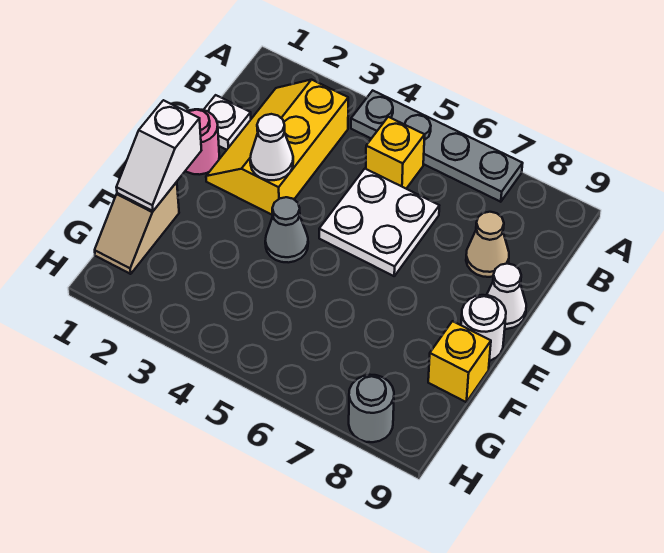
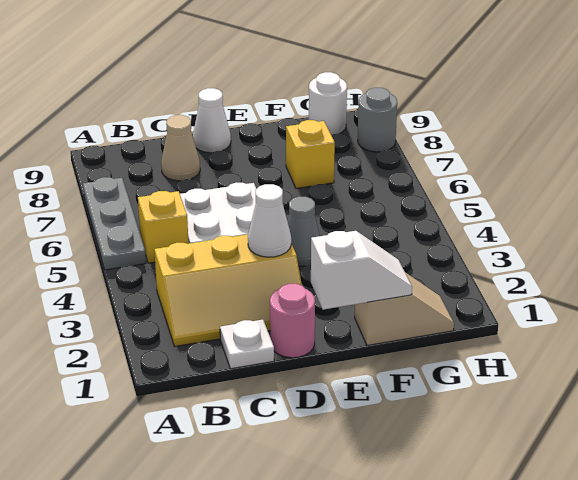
grey plate A4:A7 level 1 -> grey plate A5:A7 level 1
white round brick E9 level 1 -> white round brick G9 level 1
yellow brick F9 level 1 -> yellow brick F7 level 1

